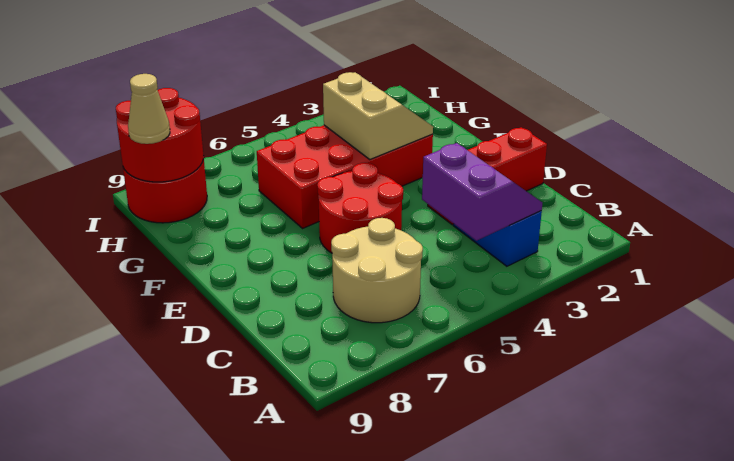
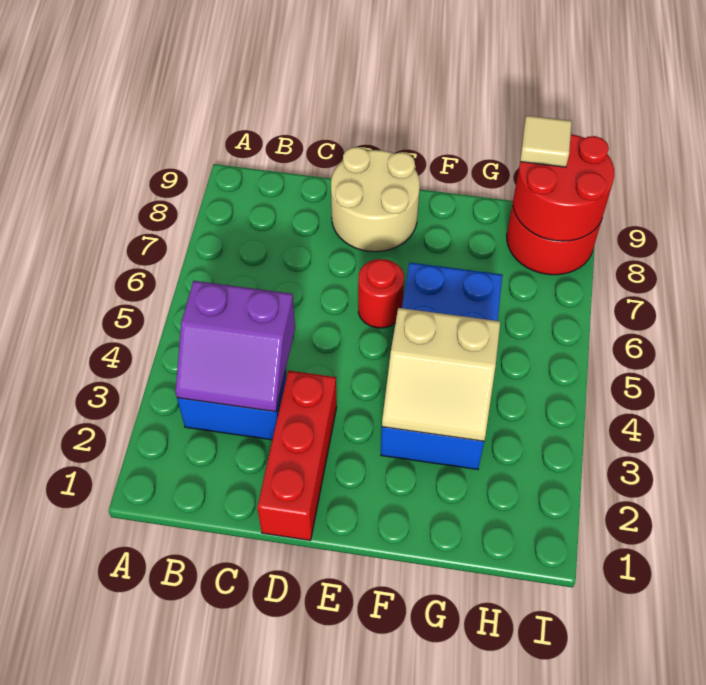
tan round brick B6:C7 level 1 -> tan round brick D8:E9 level 1
red round brick D5:E6 level 1 -> red round brick E6 level 1
red brick F3:G6 level 1 -> blue brick F3:G6 level 1
tan cone H9 level 3 -> tan tile H9 level 3

